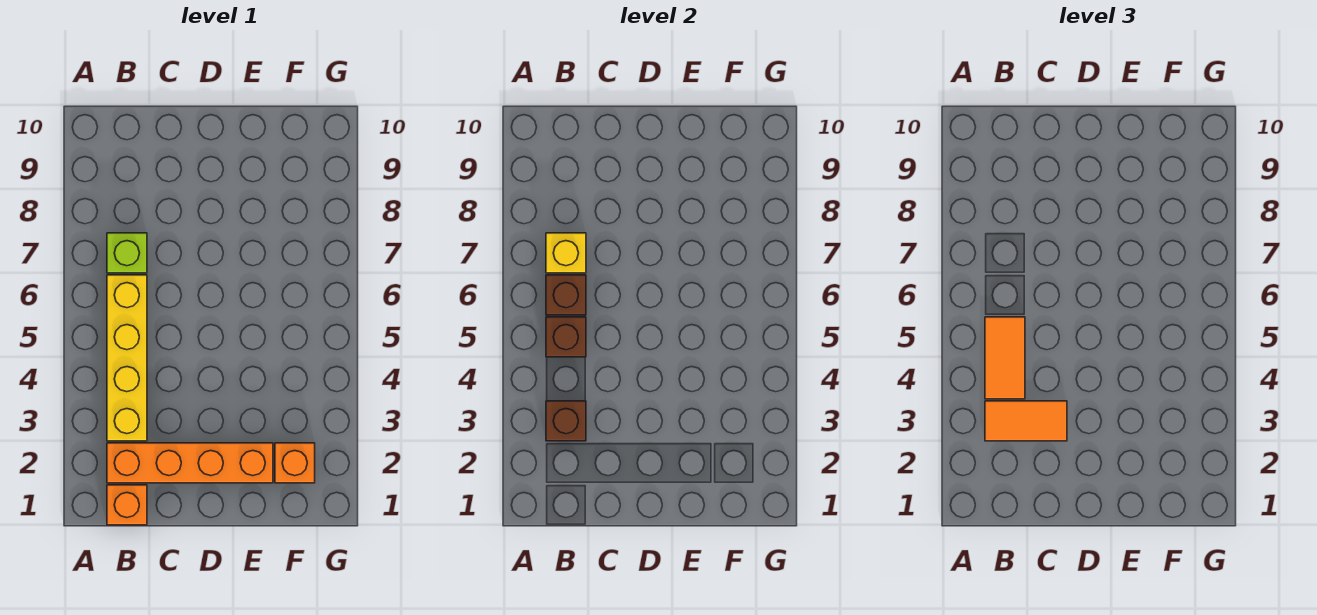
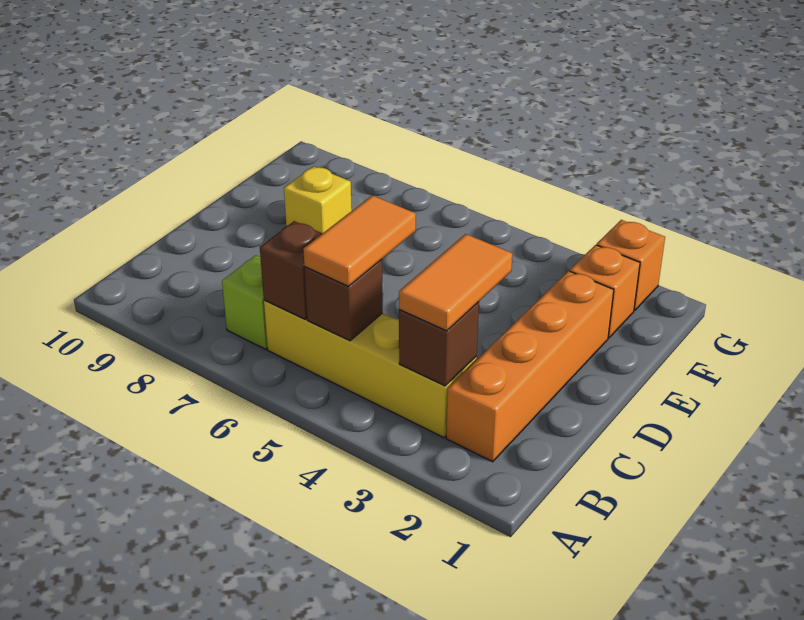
orange brick B1 level 1 -> orange brick G2 level 1
orange tile B4:B5 level 3 -> orange tile B5:C5 level 3
yellow brick B7 level 2 -> yellow brick E8 level 1

